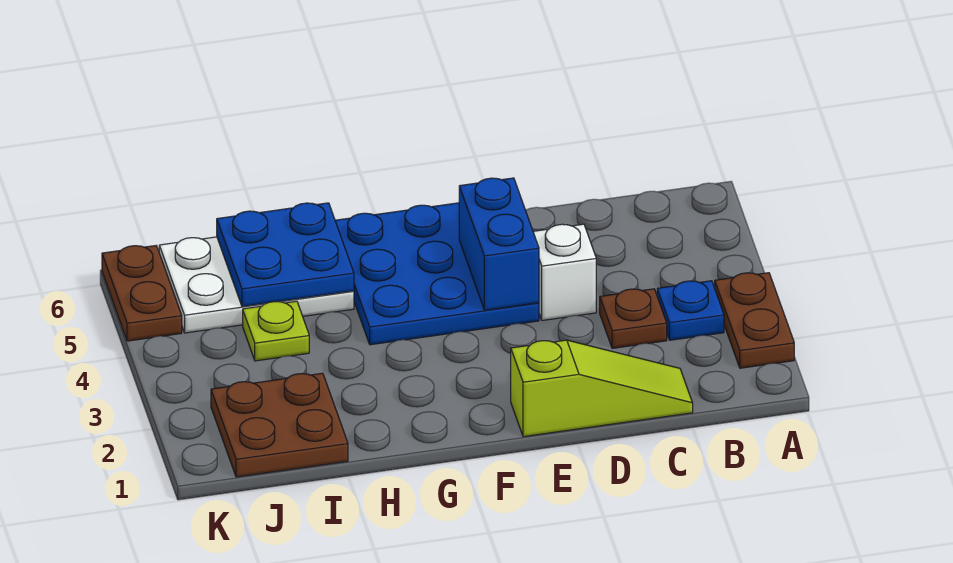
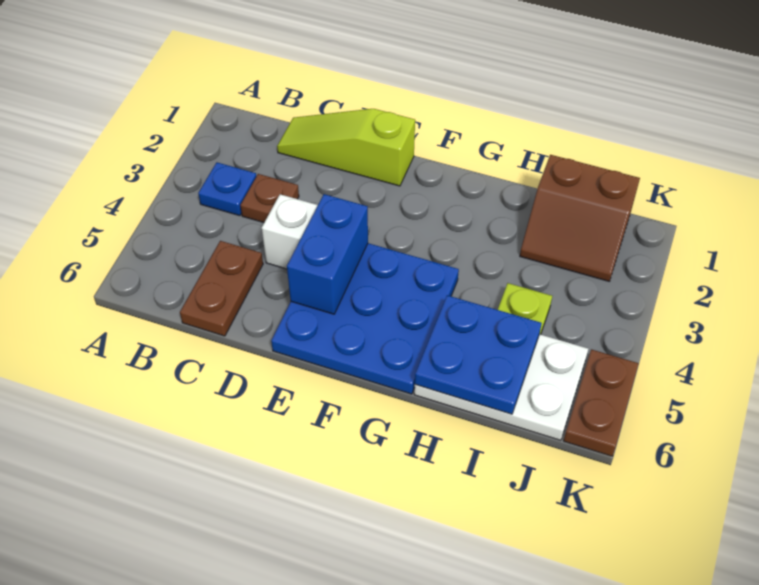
brown plate A2:A3 level 1 -> brown plate C5:C6 level 1
brown plate I1:J2 level 1 -> brown slope I1:J2 level 1 top 1

